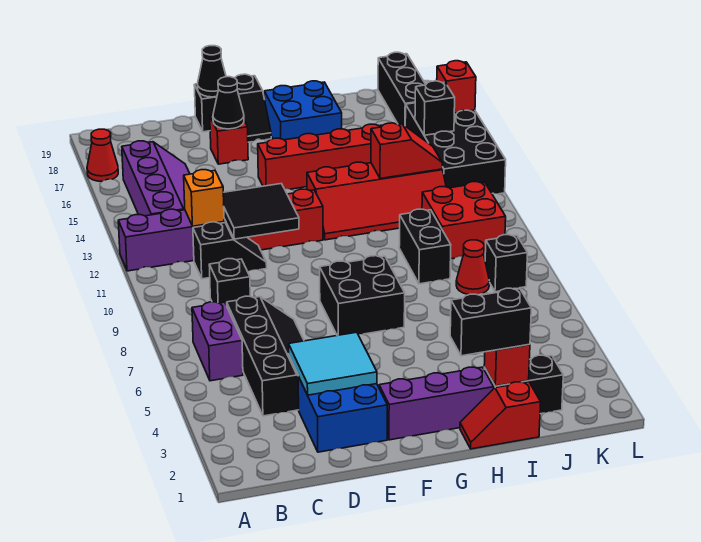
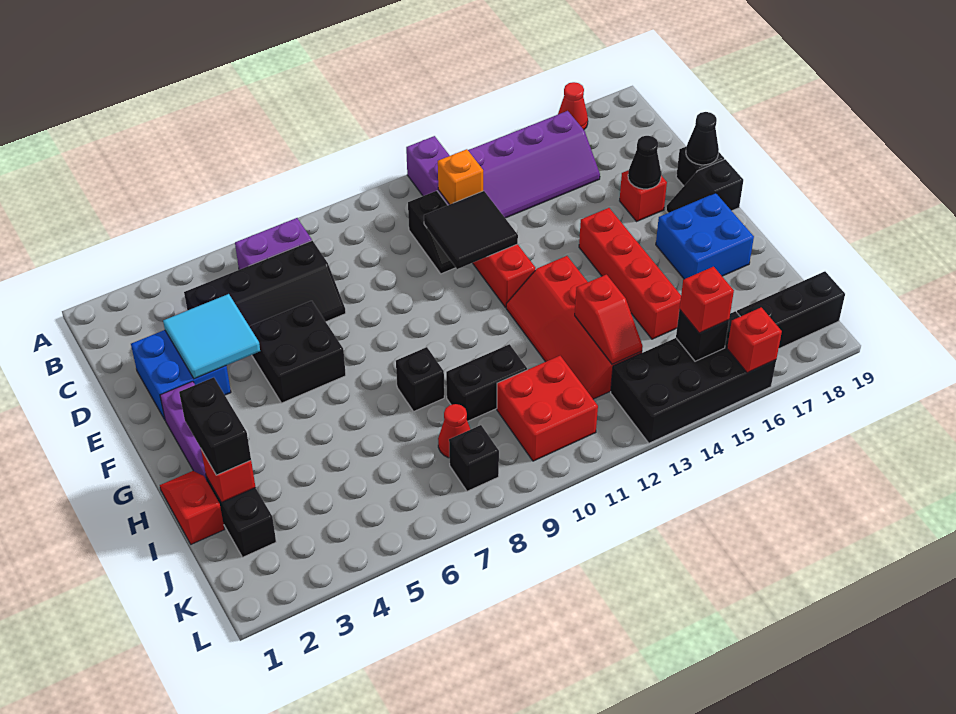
black brick C9 level 1 -> black brick H8 level 1
black brick F7:G8 level 1 -> black brick E5:F6 level 1
none -> red brick K15 level 3

